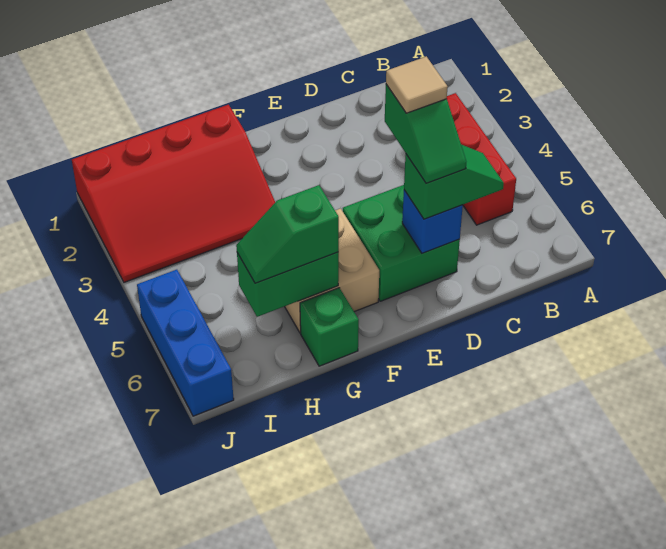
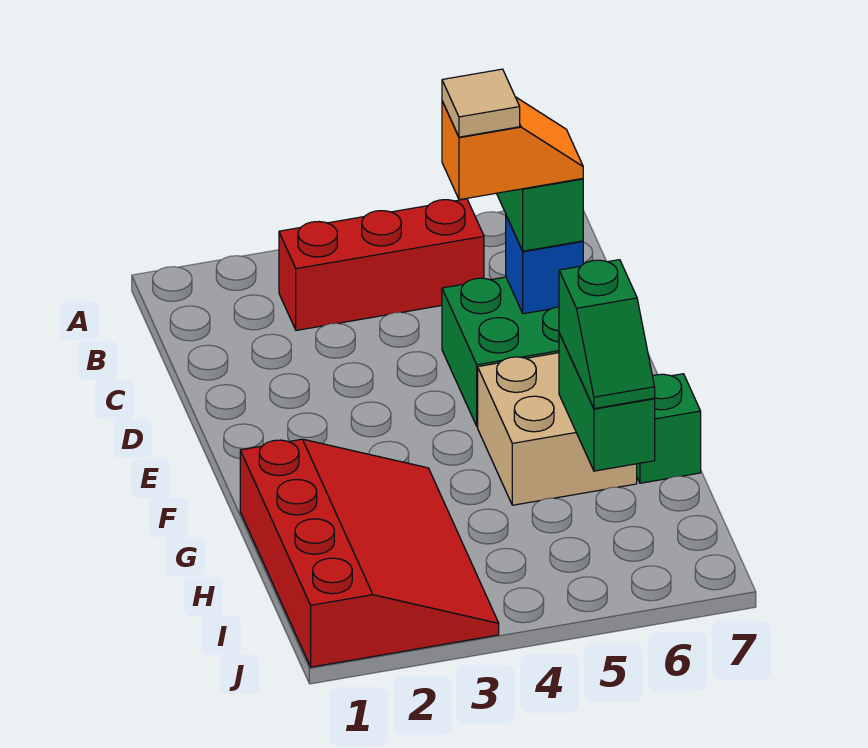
green slope D5:D6 level 4 top 5 -> orange slope D5:D6 level 4 top 5
blue brick J5:J7 level 1 -> none

